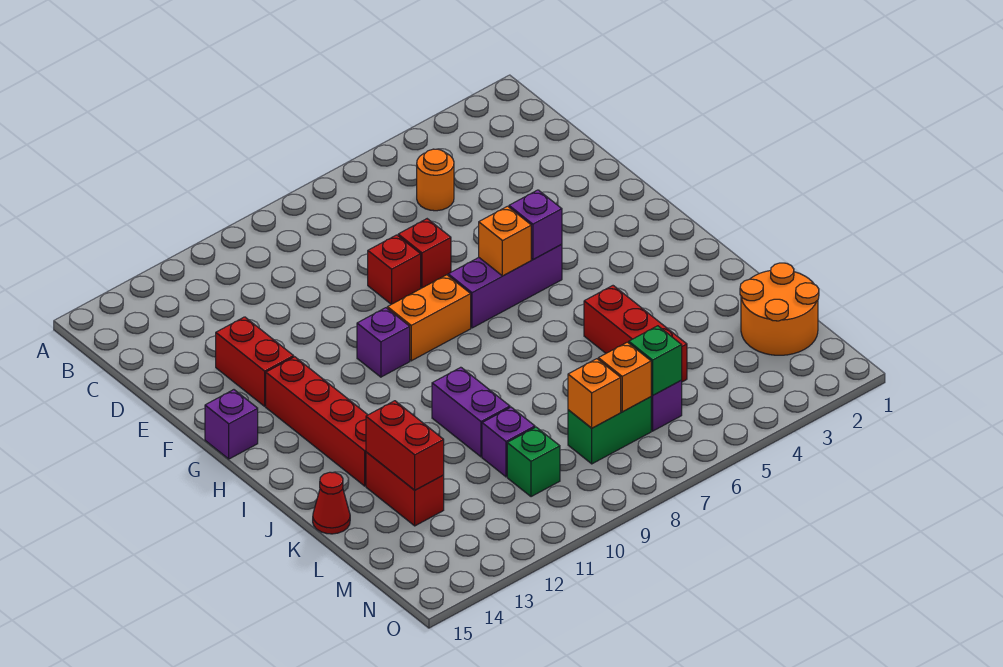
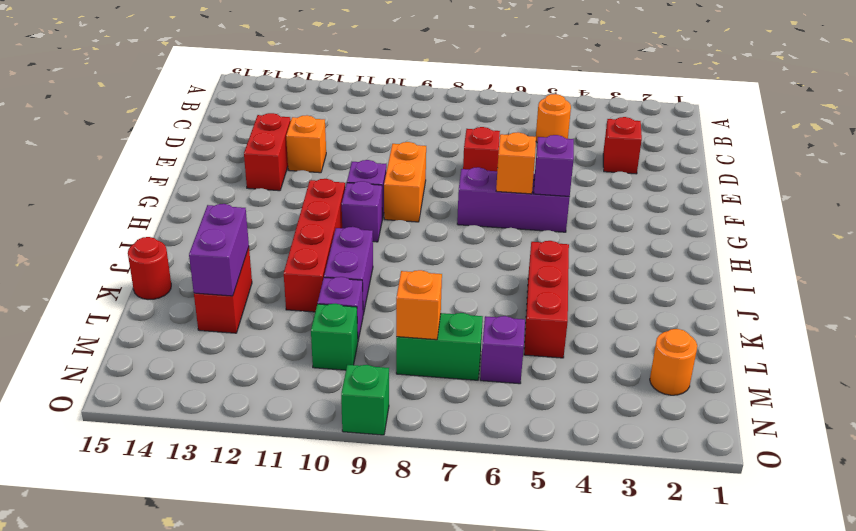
red brick E8 level 1 -> red brick D3 level 1
orange brick G8:G9 level 1 -> orange brick F9:G9 level 1
red brick G13:J13 level 1 -> red brick H11:K11 level 1
purple brick G15 level 1 -> purple brick H10 level 1
red brick K13:L13 level 2 -> purple brick K13:L13 level 2
red cone K15 level 1 -> red round brick K15 level 1
orange round brick L1:M2 level 1 -> orange round brick M2 level 1
green brick M6 level 2 -> green brick O9 level 1
orange brick M7 level 2 -> orange brick E12 level 1

